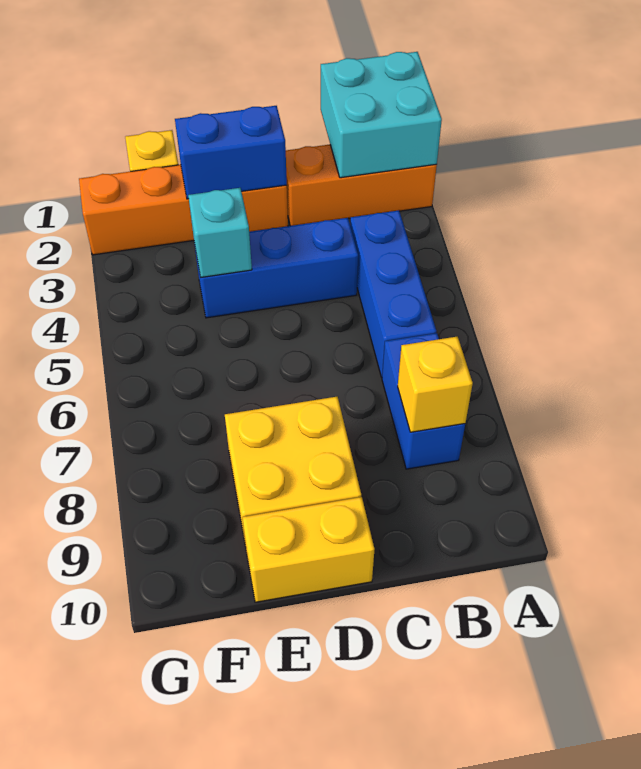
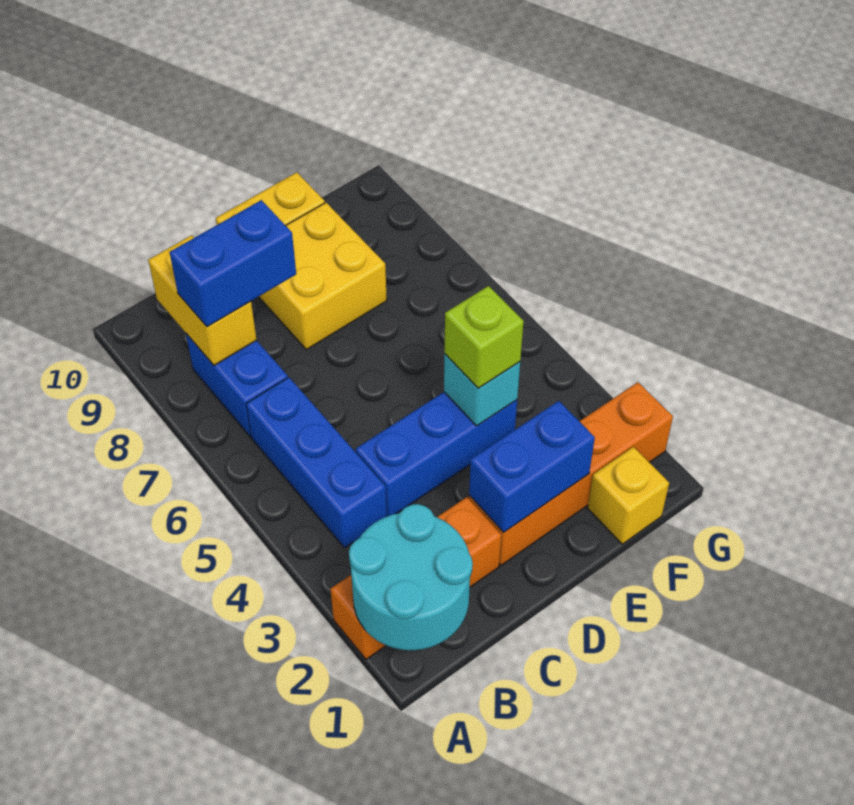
cyan brick A1:B2 level 2 -> cyan round brick A1:B2 level 2
yellow brick B8 level 2 -> yellow brick B8:B9 level 2
none -> blue brick B8:C8 level 3
none -> lime brick E4 level 3

